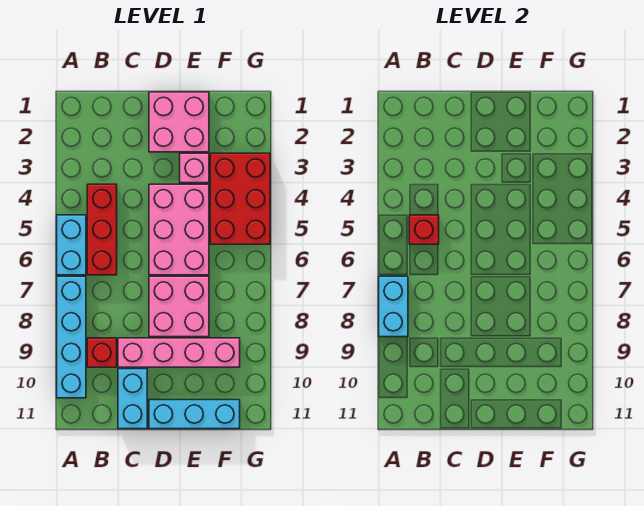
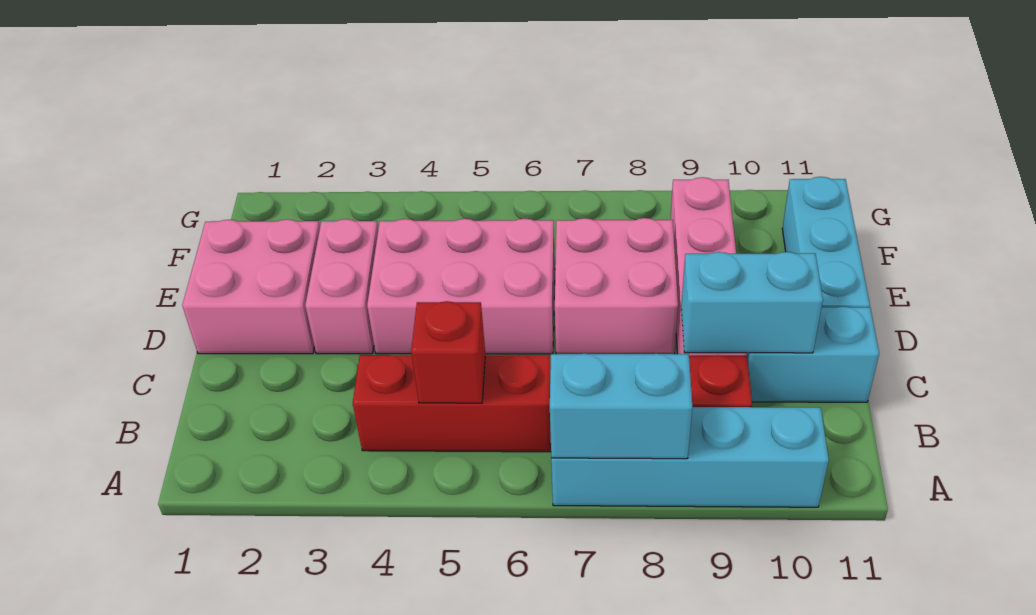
cyan brick A5:A6 level 1 -> cyan brick C9:C10 level 2
pink brick E3 level 1 -> pink brick D3:E3 level 1
red brick F3:G5 level 1 -> none

